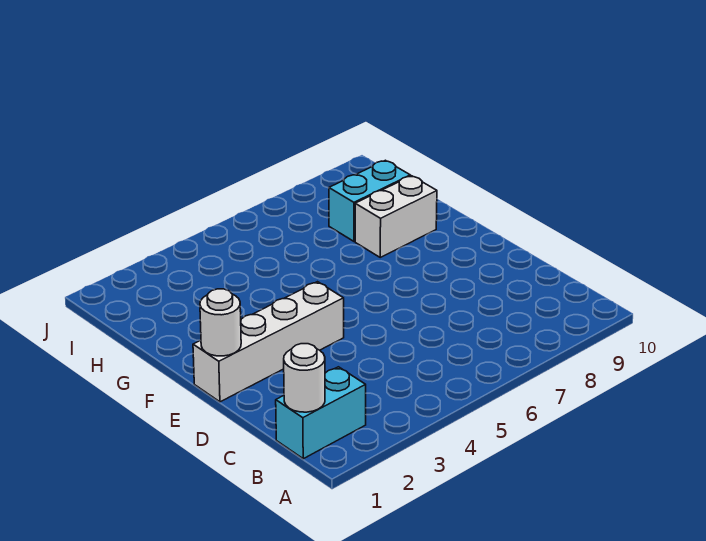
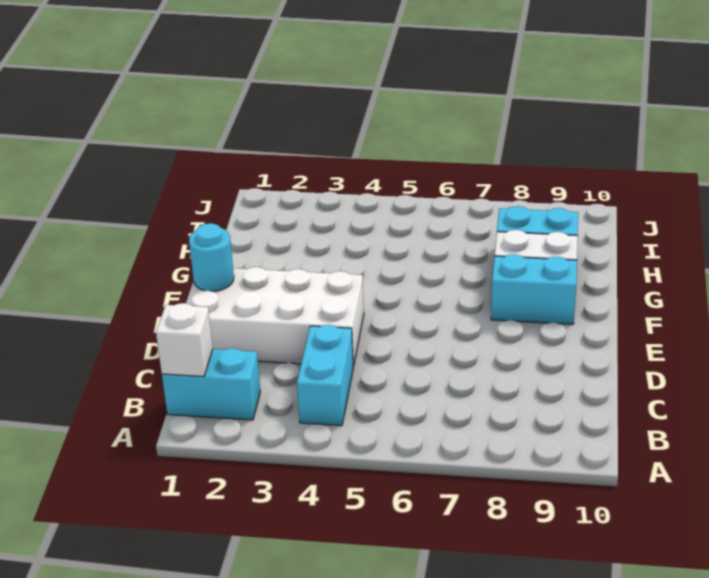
white round brick B1 level 2 -> white brick B1 level 2
none -> cyan brick B4:C4 level 1
white brick E1:E4 level 1 -> white brick D1:E4 level 1
white round brick E1 level 2 -> cyan round brick E1 level 2
none -> cyan brick F8:F9 level 1

